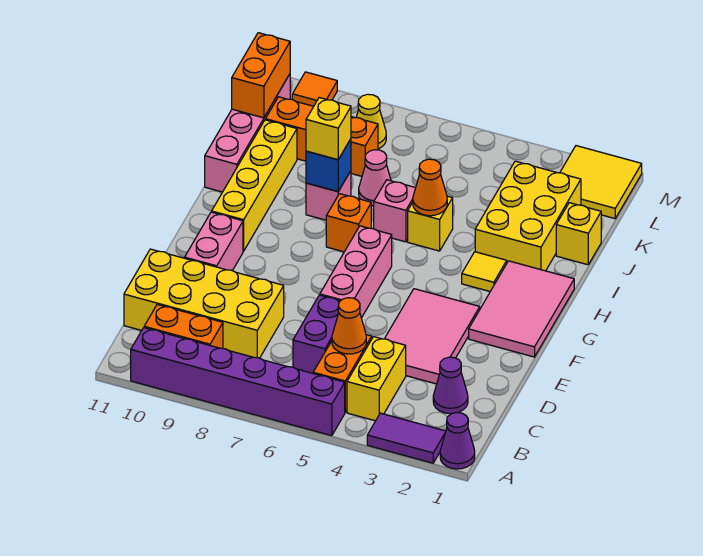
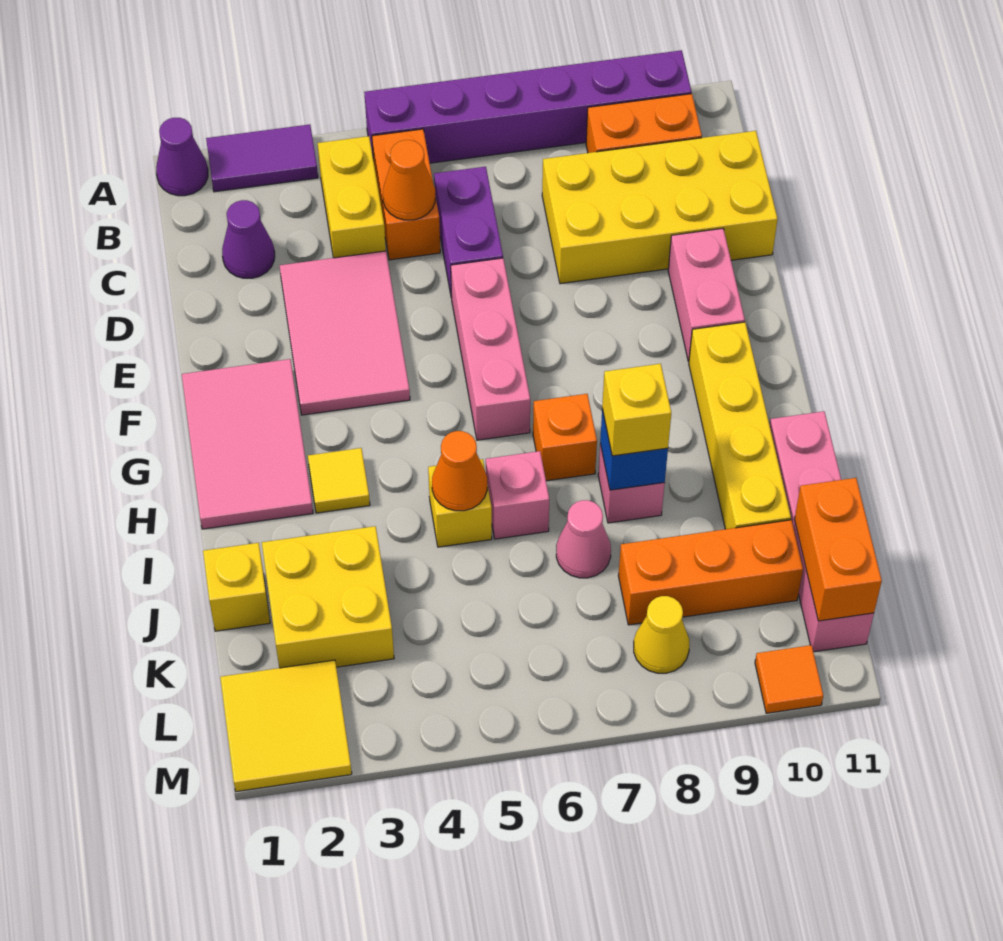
yellow brick I2:K3 level 1 -> yellow brick J2:K3 level 1

